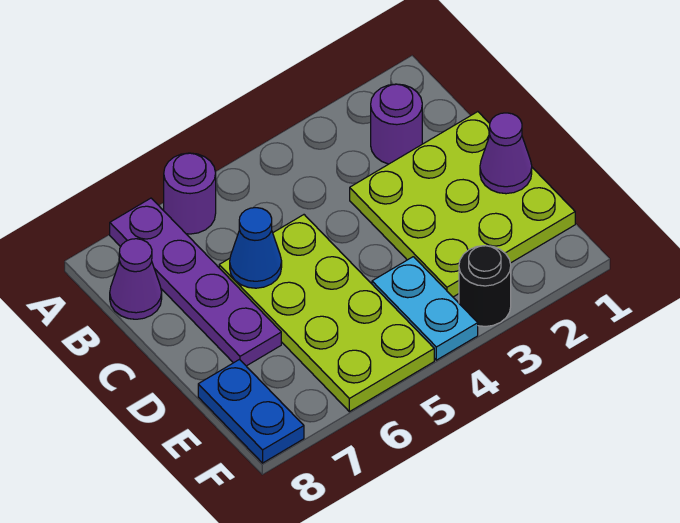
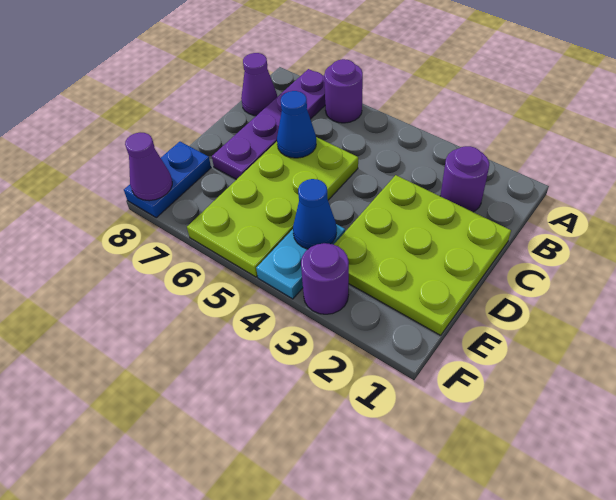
purple cone D1 level 2 -> purple cone F8 level 2
none -> blue cone E4 level 2
black round brick F3 level 1 -> purple round brick F3 level 1

